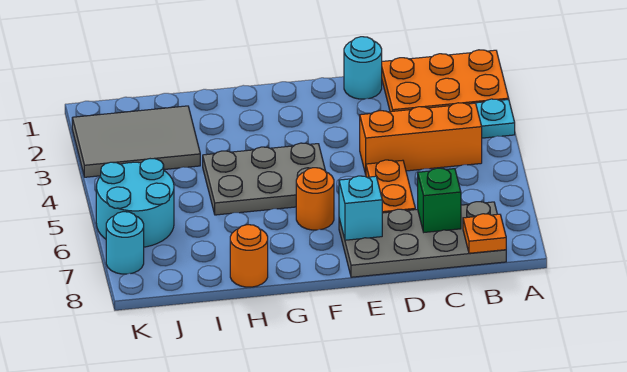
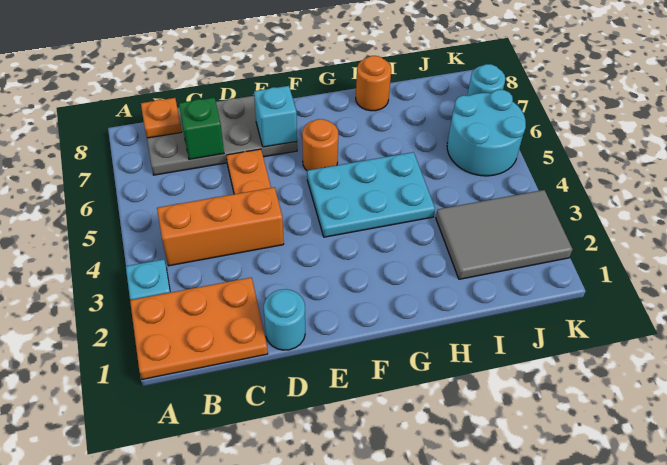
grey plate F4:H5 level 1 -> cyan plate F4:H5 level 1

